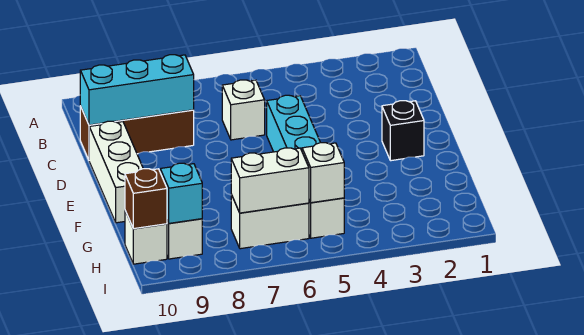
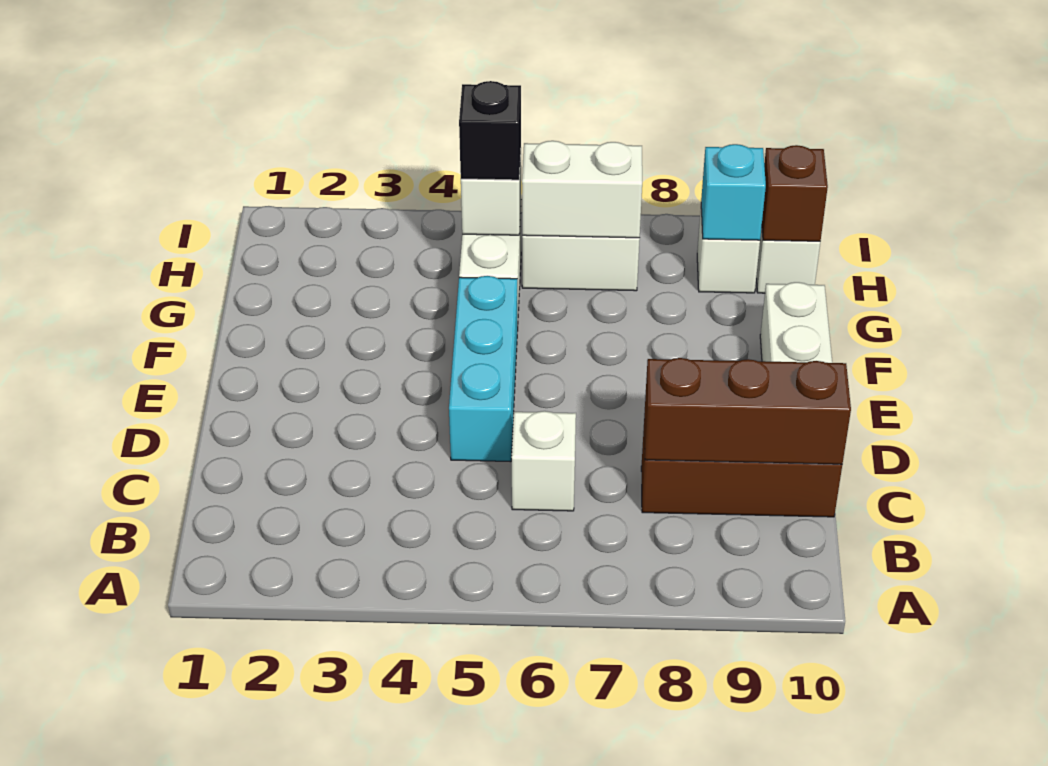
cyan brick C8:C10 level 2 -> brown brick C8:C10 level 2
black brick E2 level 1 -> black brick H5 level 3

